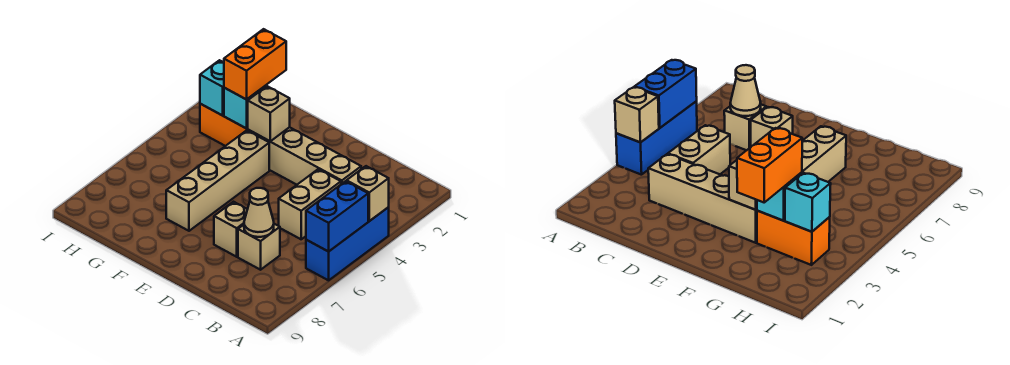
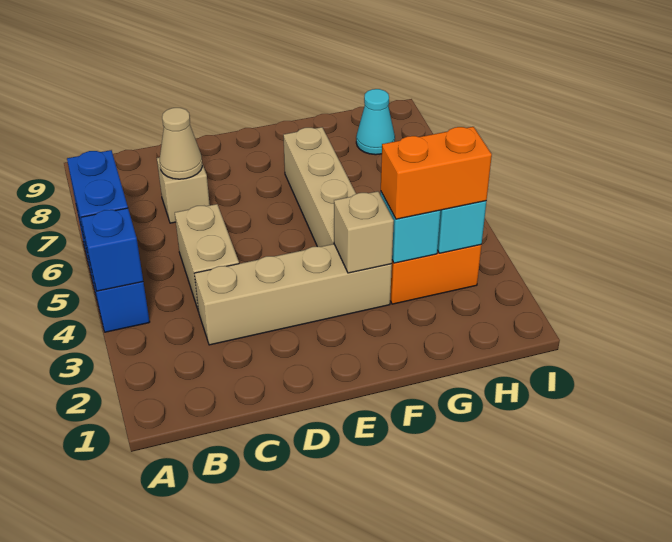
tan brick A4 level 2 -> blue brick A4 level 2
tan brick D7 level 1 -> none
orange brick G2:G3 level 3 -> orange brick G3:H3 level 3
none -> cyan cone H8 level 1

